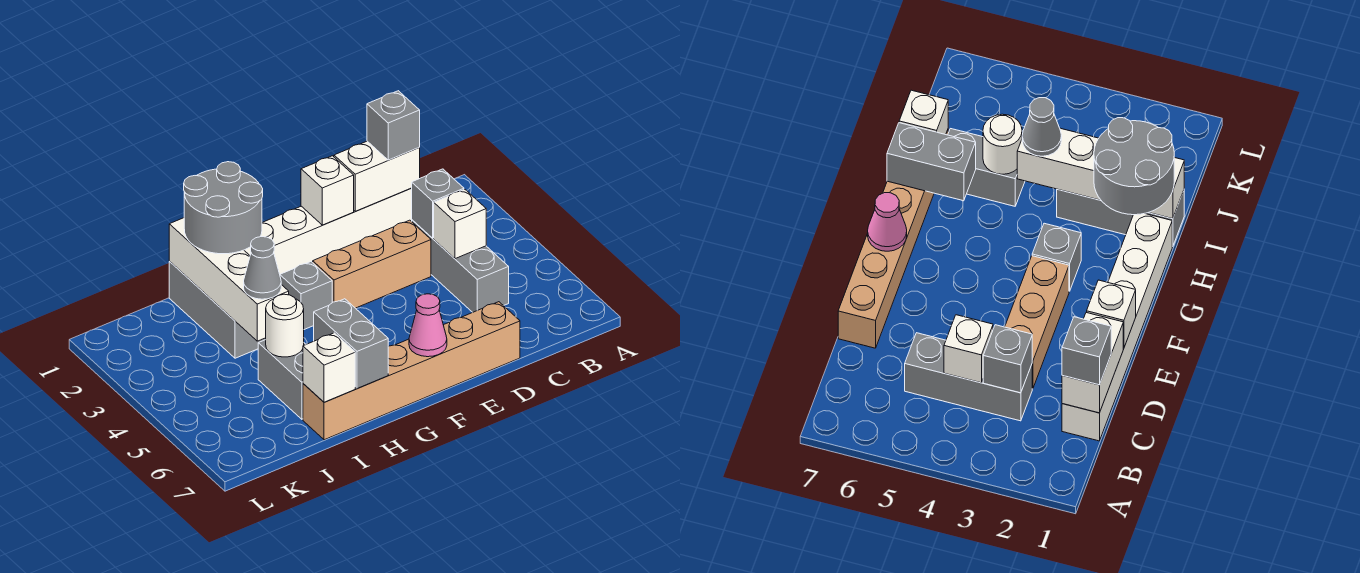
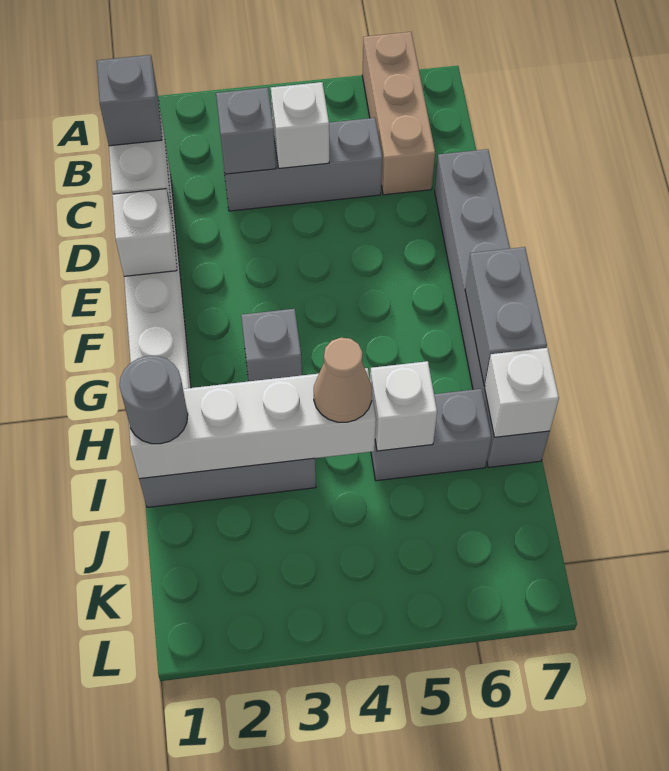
tan brick D3:F3 level 1 -> tan brick A6:C6 level 1
tan brick D7:I7 level 1 -> grey brick D7:I7 level 1
pink cone F7 level 2 -> none
grey round brick H1:I2 level 3 -> grey round brick I1 level 3
grey brick H6:H7 level 2 -> grey brick G7:H7 level 2
grey cone I4 level 3 -> tan cone I4 level 3
white round brick I5 level 2 -> white brick I5 level 2

